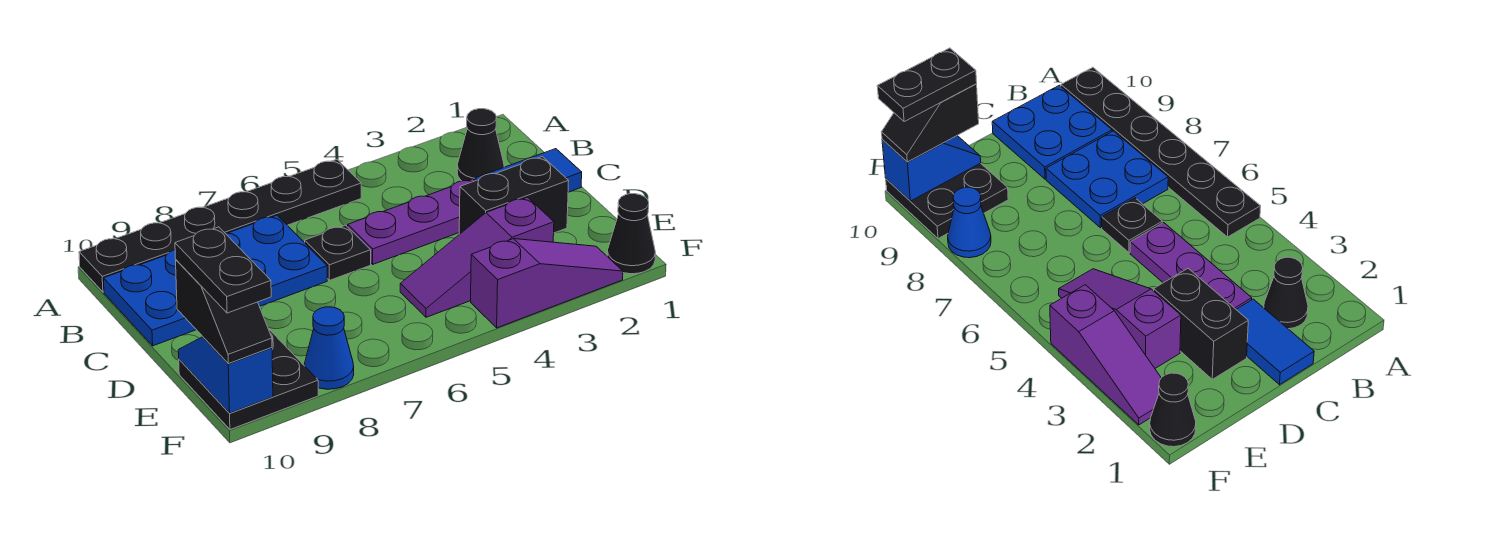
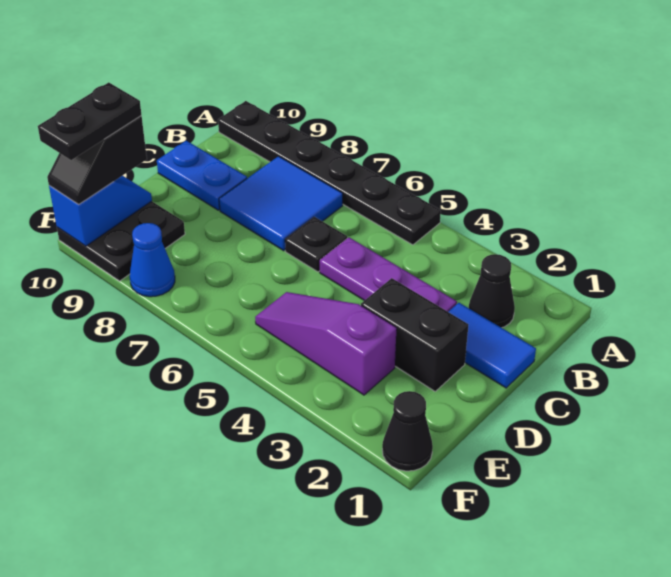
blue plate B7:C8 level 1 -> blue tile B7:C8 level 1
blue plate B9:C10 level 1 -> blue plate C9:C10 level 1
purple slope F2:F4 level 1 top 4 -> none

